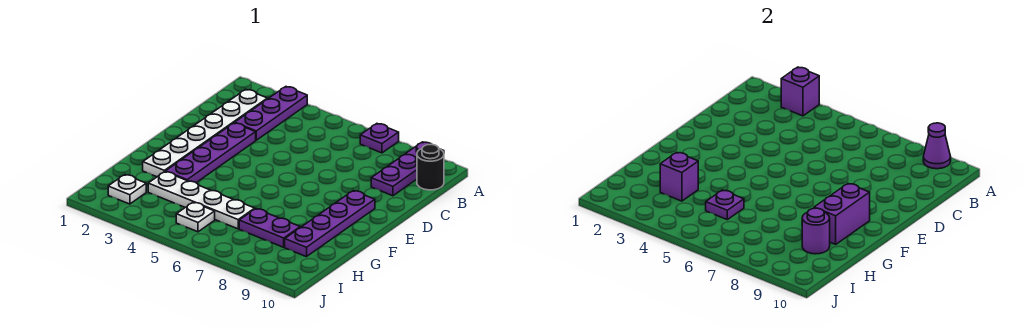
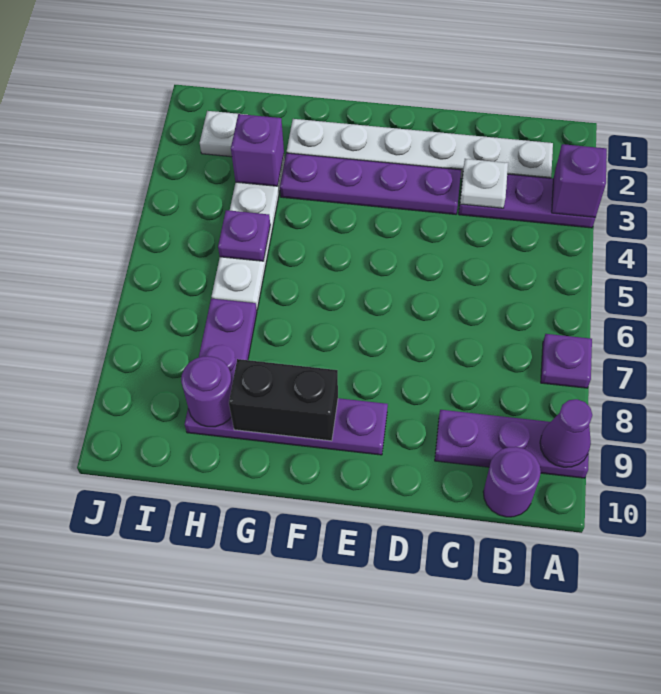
black round brick B10 level 1 -> purple round brick B10 level 1
purple brick F9:G9 level 2 -> black brick F9:G9 level 2
white plate I5 level 1 -> white plate C3 level 2

